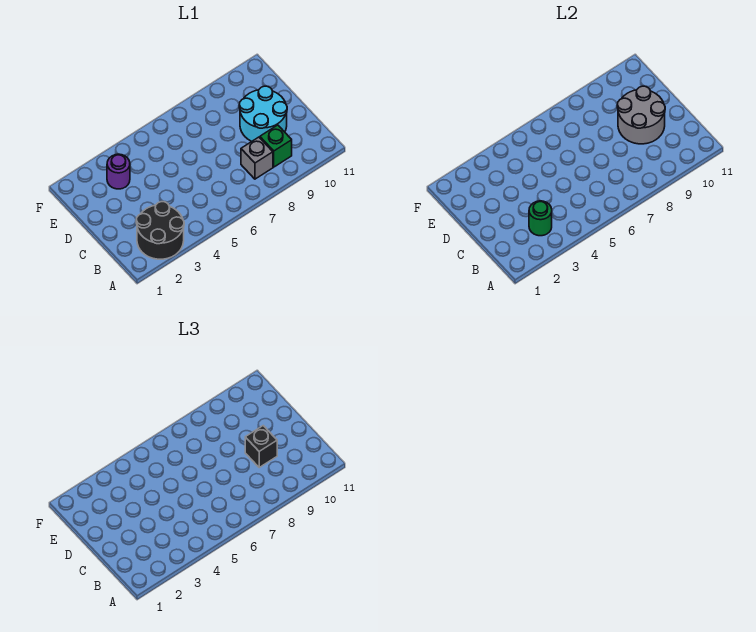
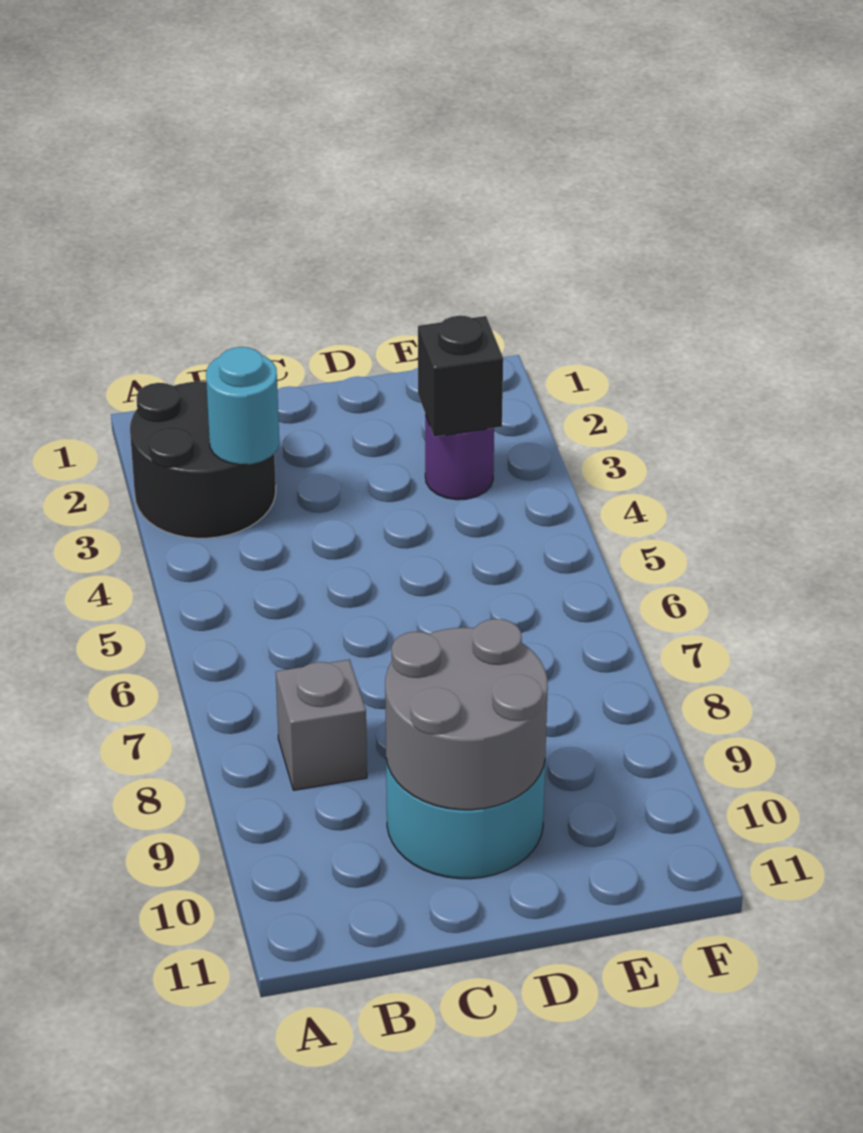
green round brick B3 level 2 -> cyan round brick B3 level 2
green brick B9 level 1 -> none
black brick C9 level 3 -> black brick E3 level 2

